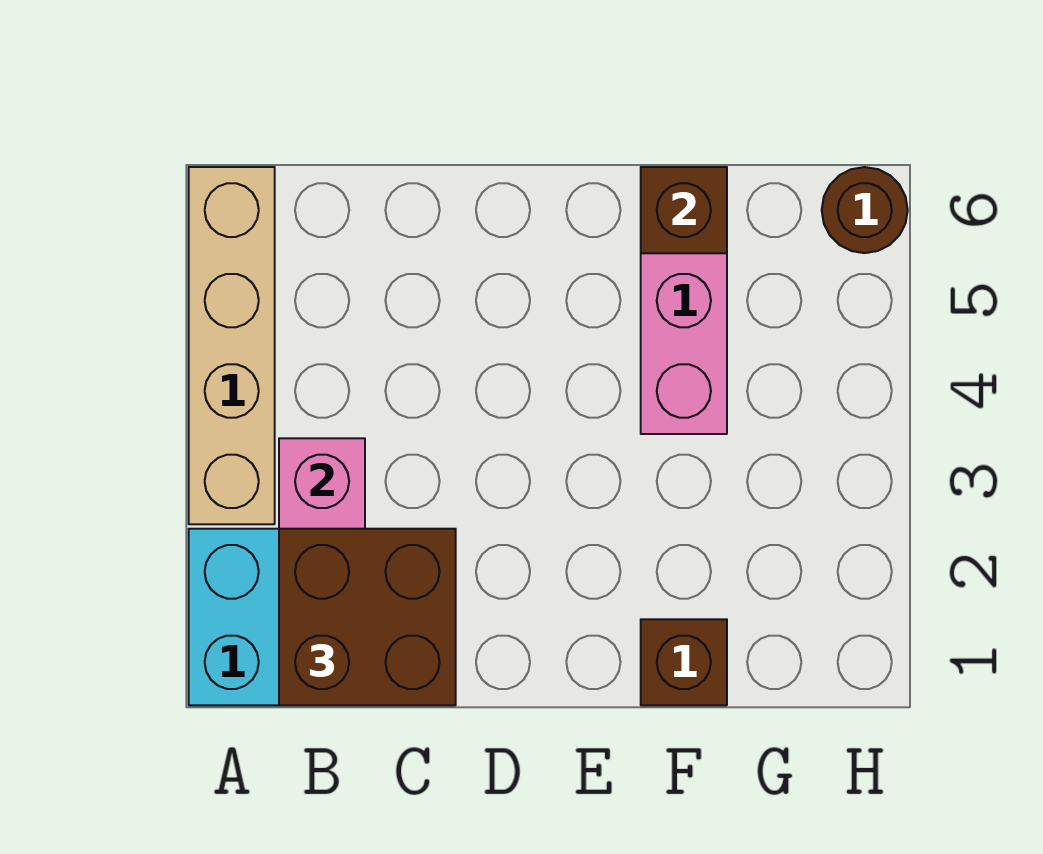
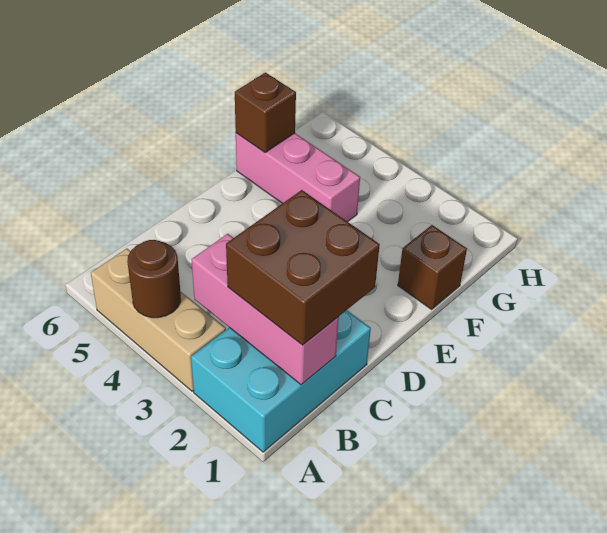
tan brick A3:A6 level 1 -> tan brick A3:A5 level 1
brown round brick H6 level 1 -> brown round brick A4 level 2

